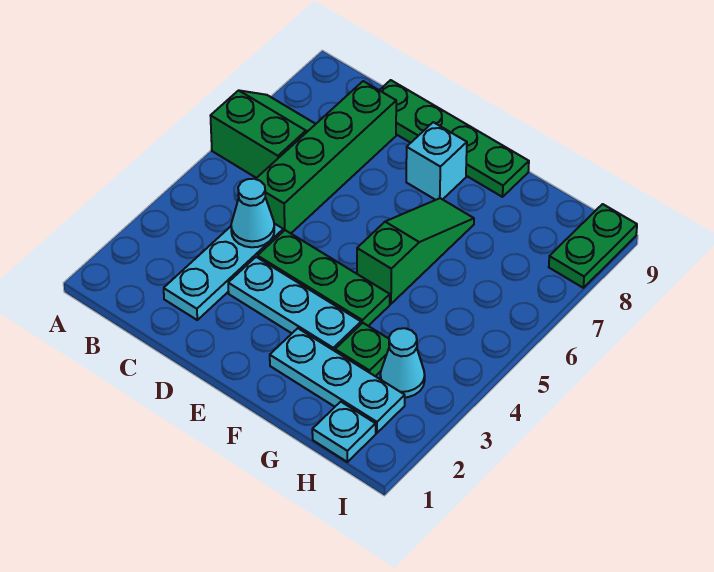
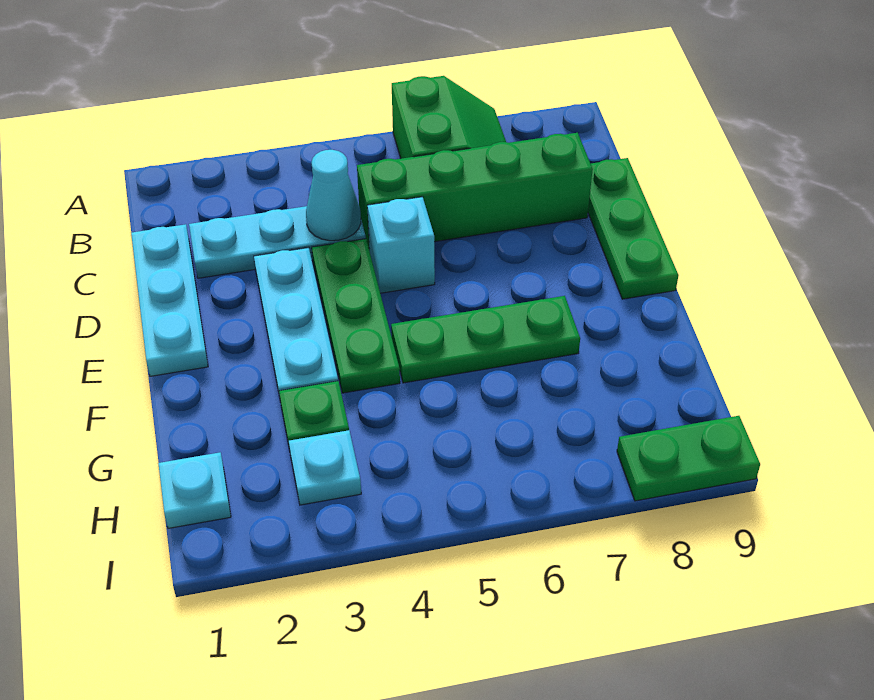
green plate C9:F9 level 1 -> green plate C9:E9 level 1
cyan brick E8 level 1 -> cyan brick D5 level 1
cyan plate F2:H2 level 1 -> cyan plate C1:E1 level 1
green slope F5:F7 level 1 top 5 -> green plate F5:F7 level 1
cyan cone H3 level 1 -> cyan plate H3 level 1

